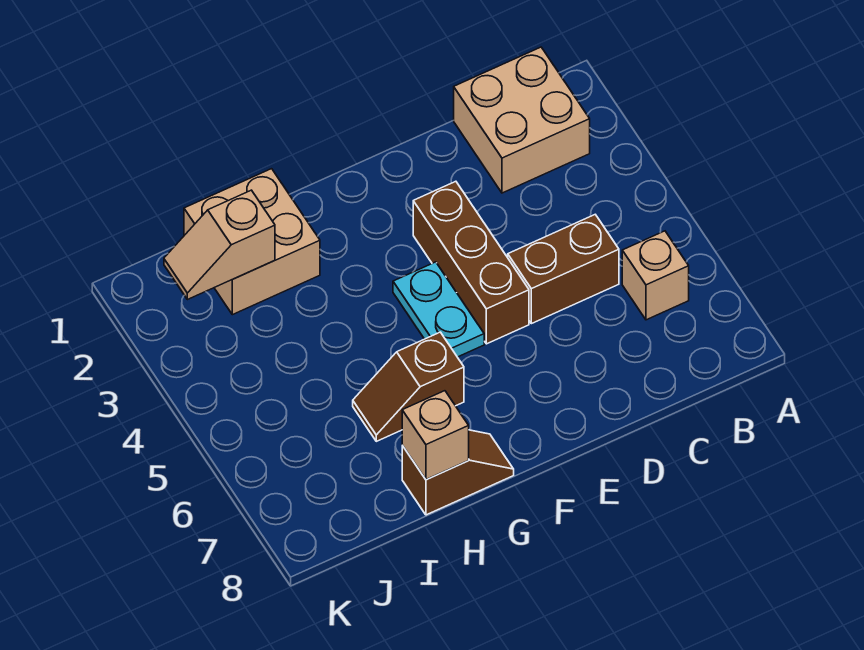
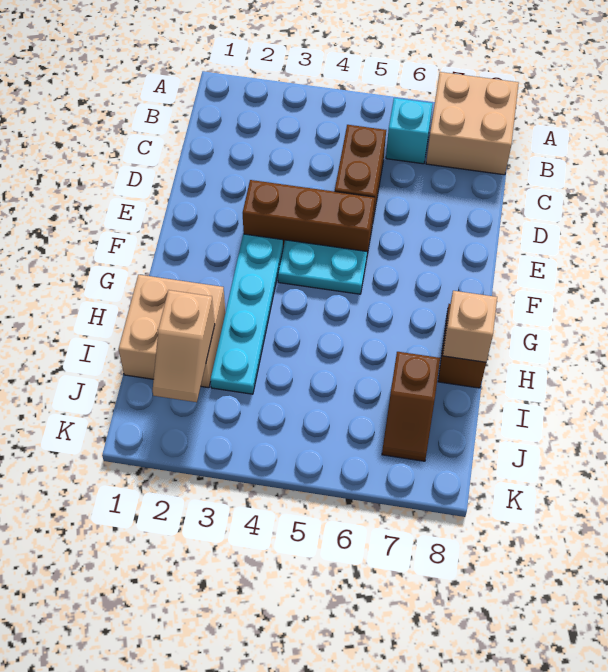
tan brick B1:C2 level 1 -> tan brick A7:B8 level 1
tan brick B6 level 1 -> cyan brick B6 level 1
none -> cyan plate F3:I3 level 1
brown slope G6:H6 level 1 top G -> brown slope I7:J7 level 1 top I

